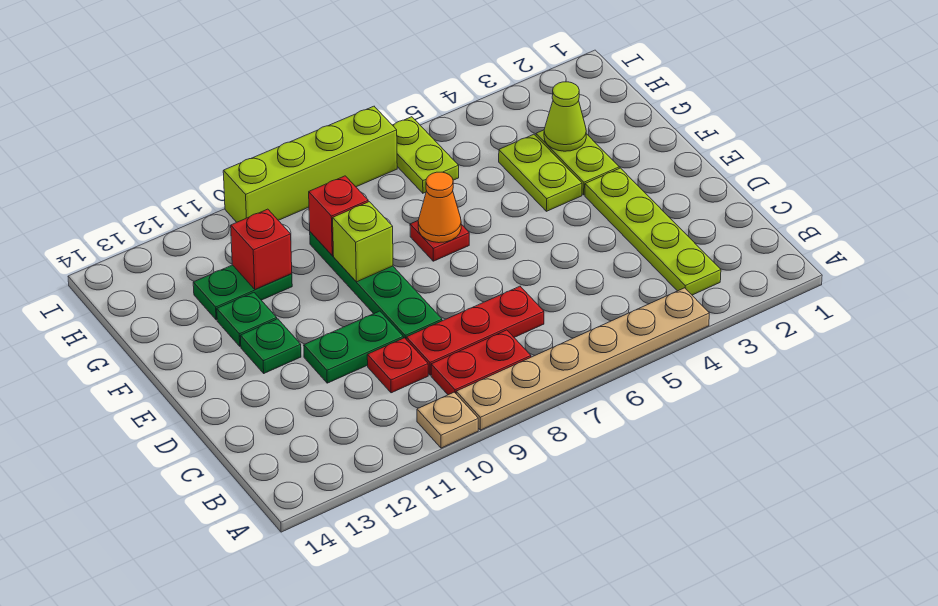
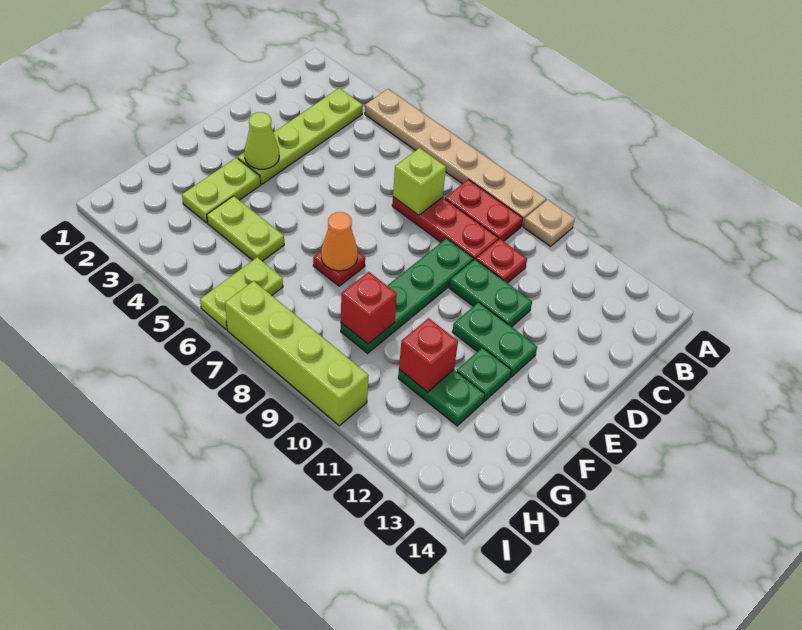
green plate E12 level 1 -> green plate E11:E12 level 1
lime plate F4:G4 level 1 -> lime plate G4:G5 level 1
lime brick F9 level 2 -> lime brick C7 level 2
lime cone G3 level 2 -> lime cone E3 level 2

